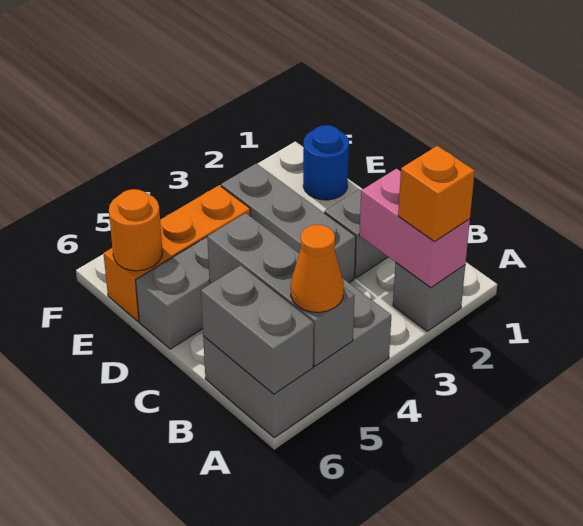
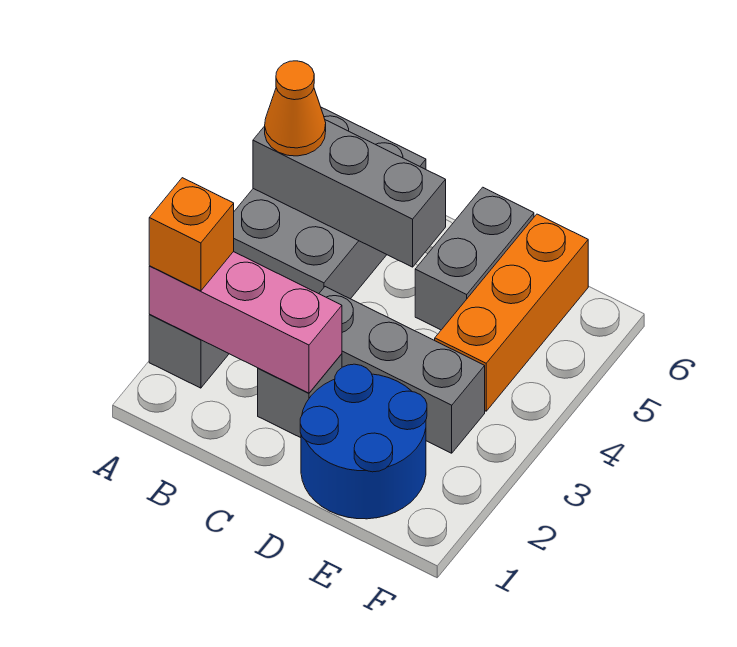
pink brick A2:B2 level 2 -> pink brick A2:C2 level 2
grey brick A6:B6 level 2 -> none
blue round brick E1 level 1 -> blue round brick D1:E2 level 1
orange round brick E6 level 2 -> none

